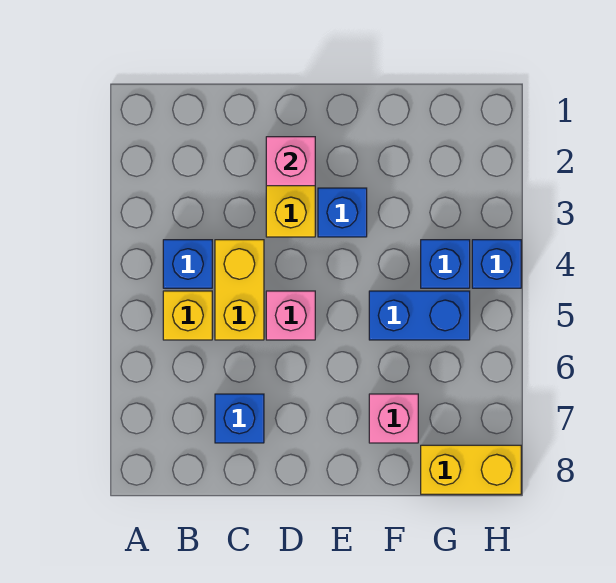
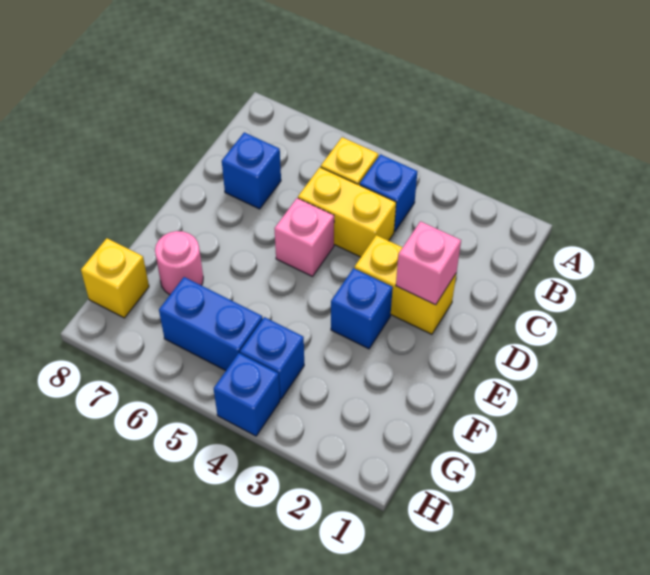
blue brick F5:G5 level 1 -> blue brick G5:G6 level 1
pink brick F7 level 1 -> pink round brick F7 level 1
yellow brick G8:H8 level 1 -> yellow brick G8 level 1

